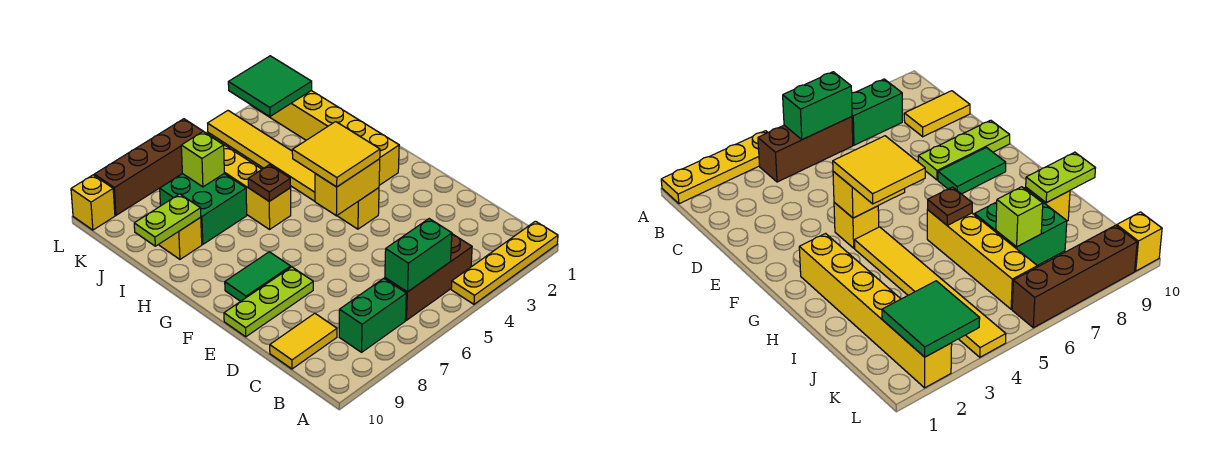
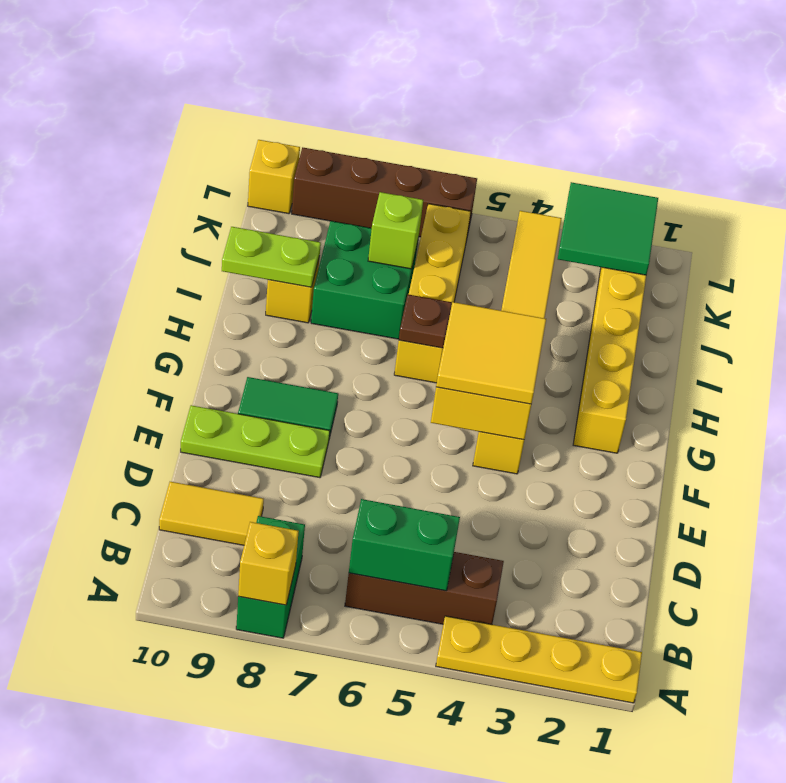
none -> yellow brick A8 level 2
green brick B7:B8 level 1 -> green brick A8:B8 level 1

